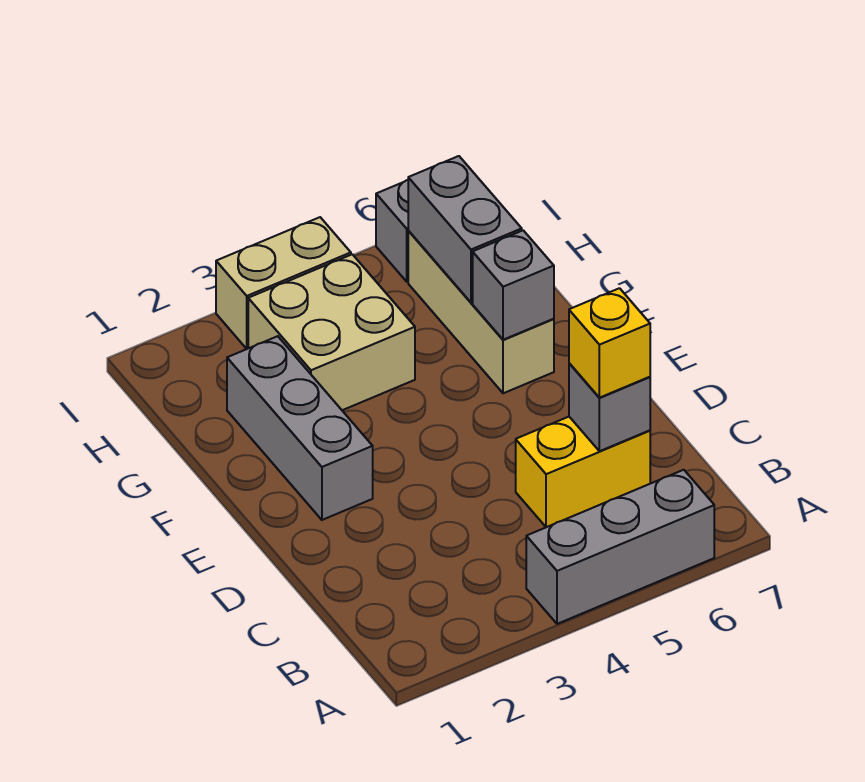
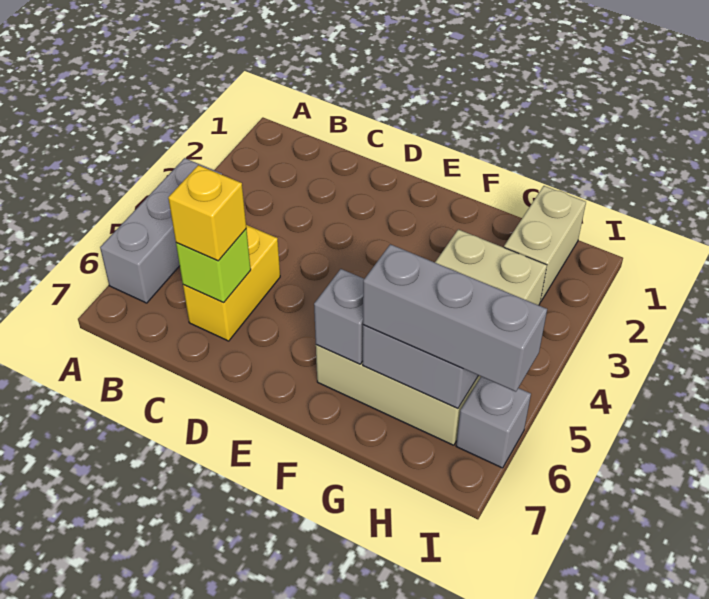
grey brick C6 level 2 -> lime brick C6 level 2
grey brick E2:G2 level 1 -> grey brick G6:I6 level 3
tan brick I3:I4 level 1 -> tan brick H1:H2 level 1

